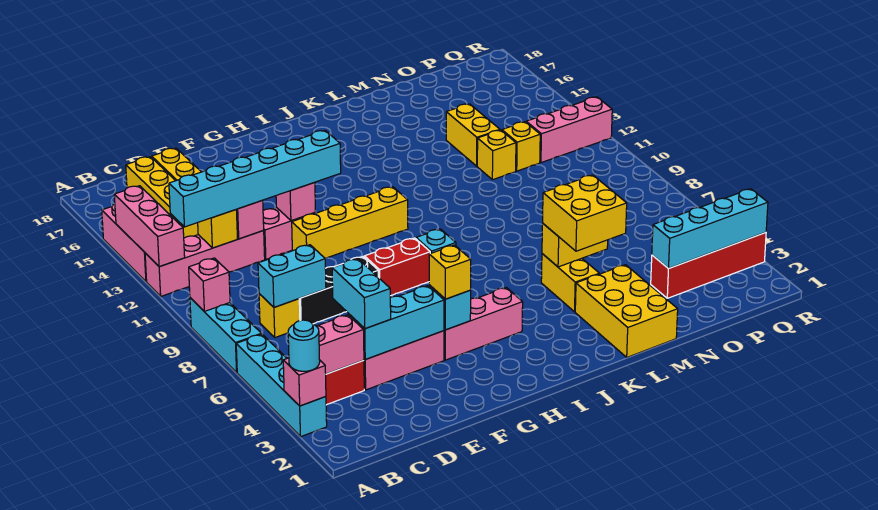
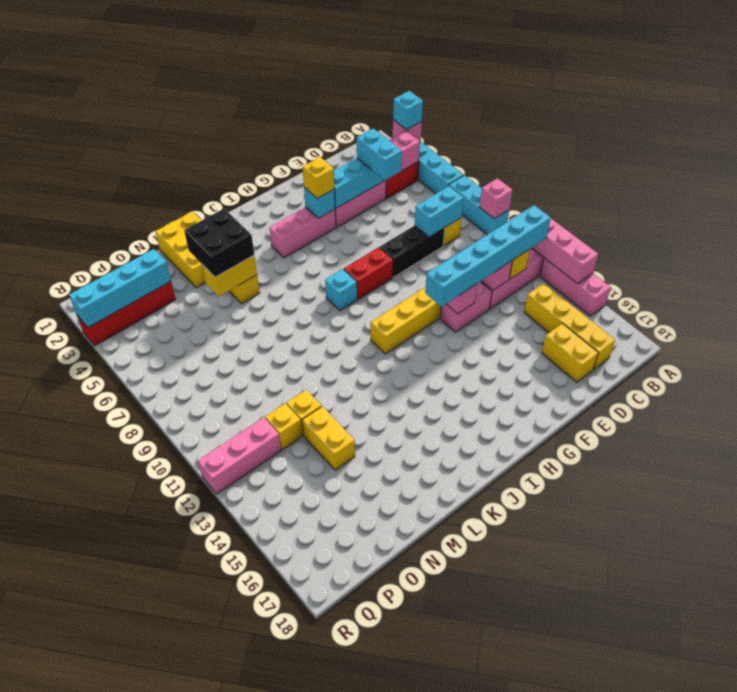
cyan round brick A3 level 3 -> cyan brick A3 level 3
yellow brick L4:M5 level 3 -> black brick L4:M5 level 3

